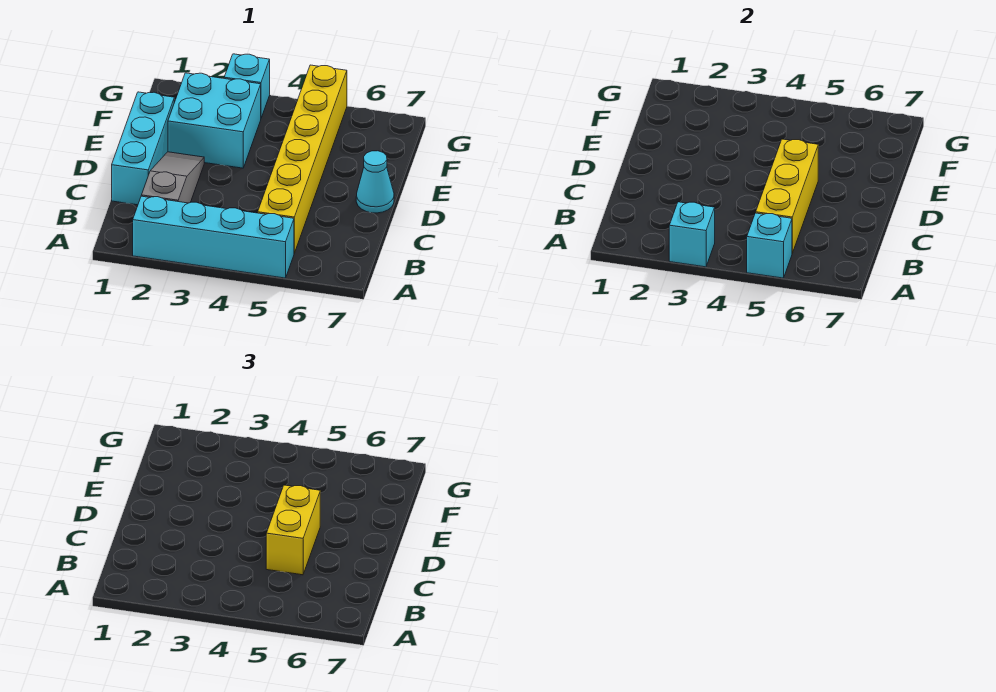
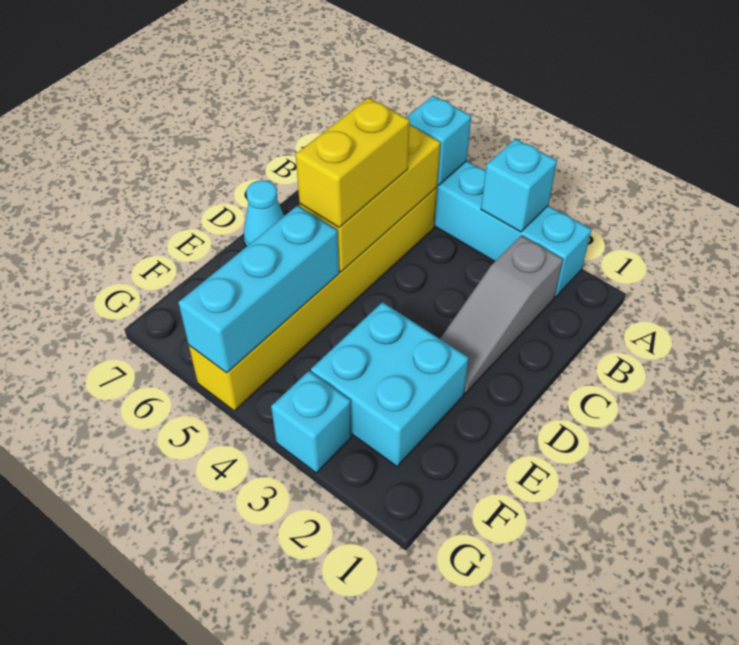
cyan brick C1:E1 level 1 -> cyan brick E5:G5 level 2

